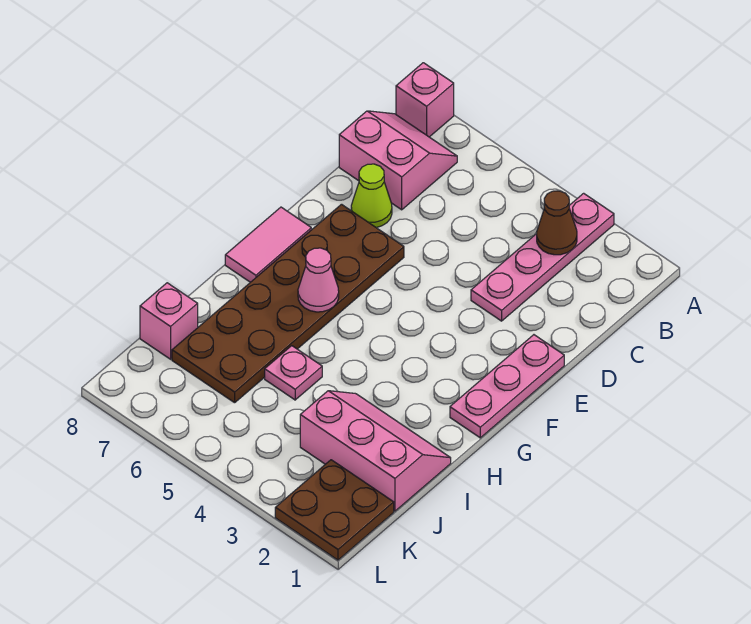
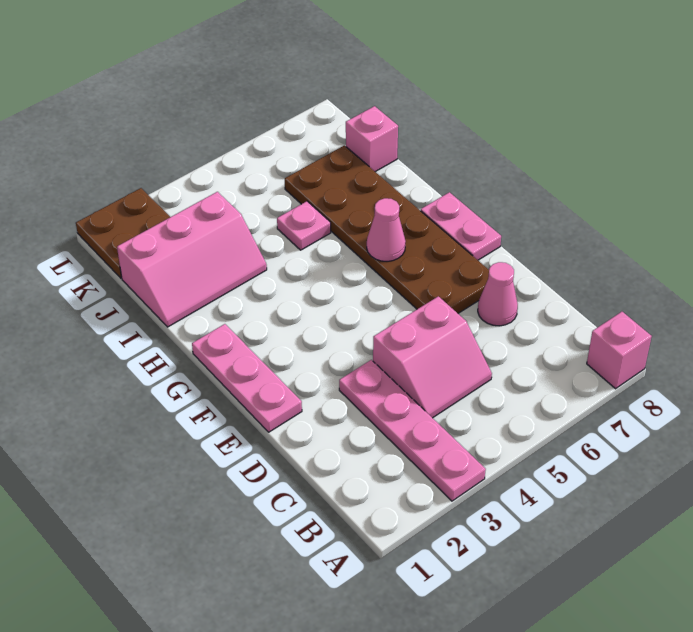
brown cone B3 level 2 -> none
pink slope B7:C8 level 1 top C -> pink slope C4:D5 level 1 top D
lime cone D7 level 1 -> pink cone D7 level 1
pink tile F8:G8 level 1 -> pink plate F8:G8 level 1

